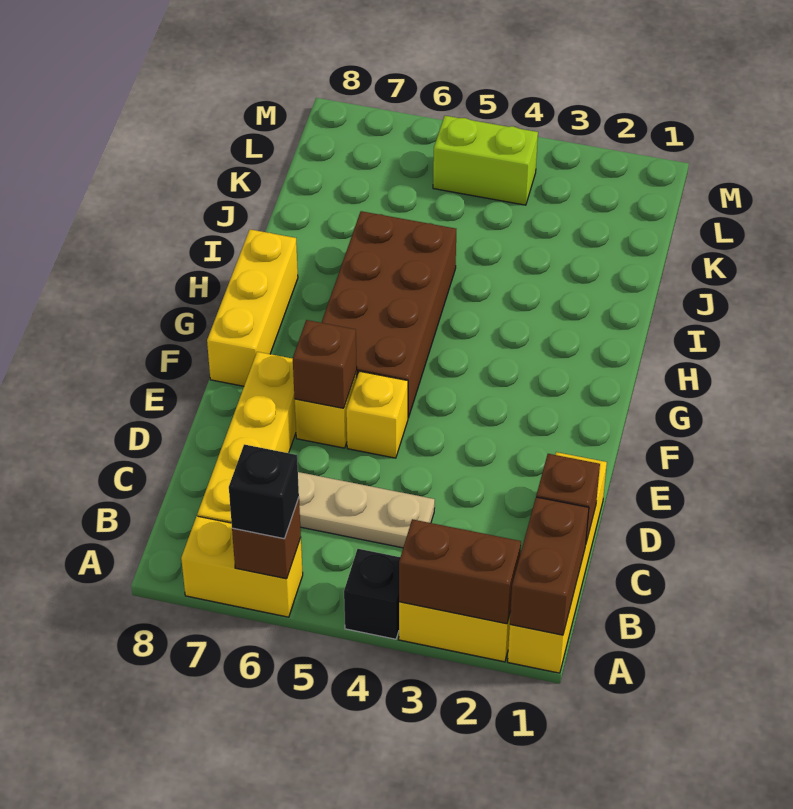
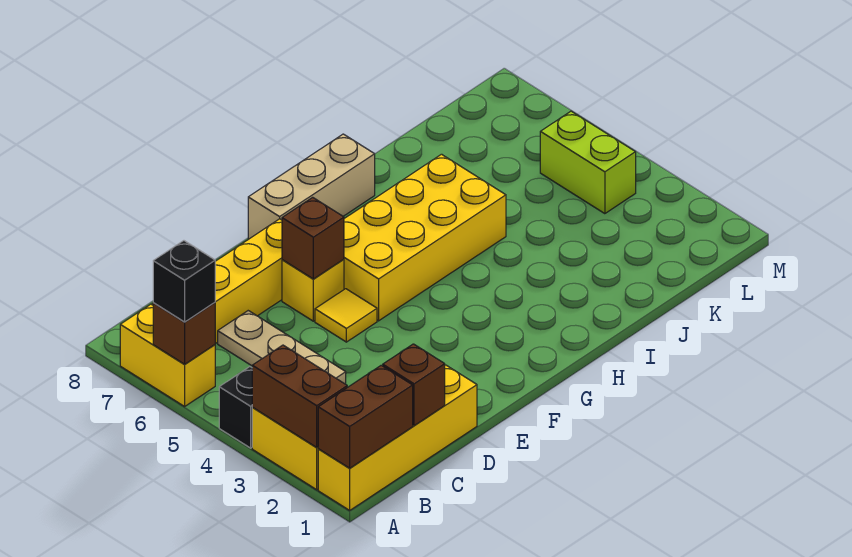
yellow brick E5 level 1 -> yellow tile E5 level 1
brown brick F5:I6 level 1 -> yellow brick F5:I6 level 1
yellow brick F8:H8 level 1 -> tan brick F8:H8 level 1

